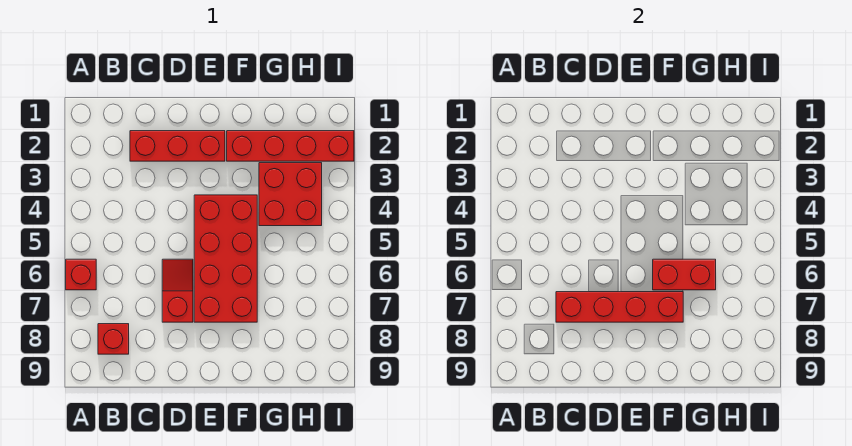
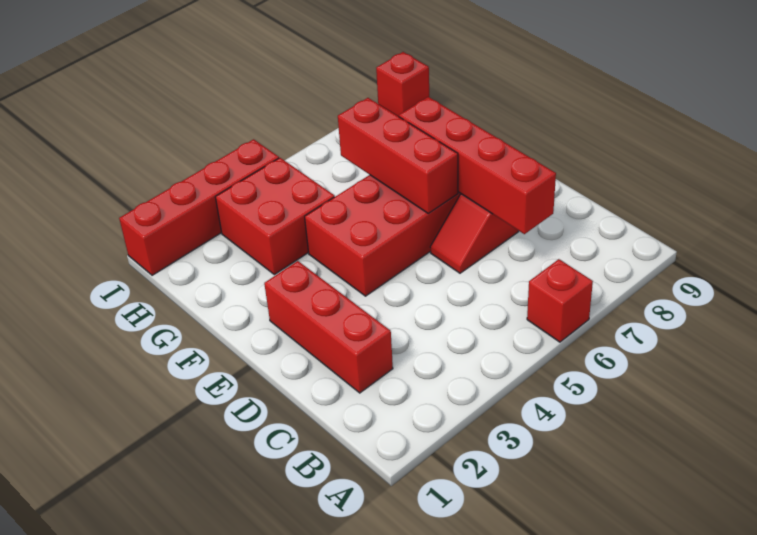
red brick B8 level 1 -> red brick I9 level 1
red brick F2:I2 level 1 -> red brick I1:I4 level 1
red brick F6:G6 level 2 -> red brick E6:G6 level 2

